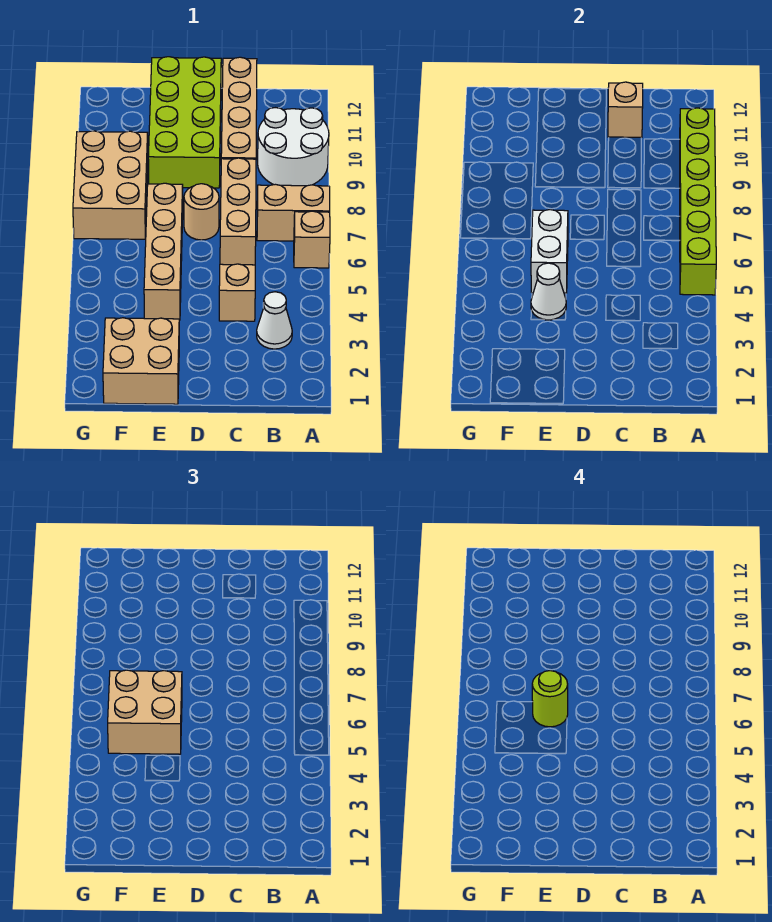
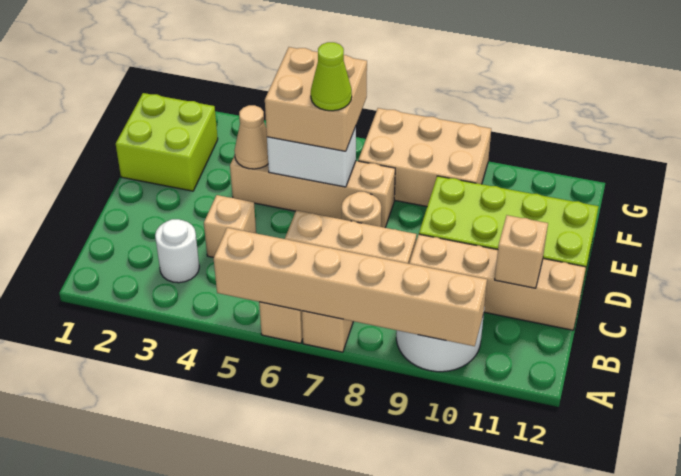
lime brick A5:A10 level 2 -> tan brick A5:A10 level 2
white cone B3 level 1 -> white round brick B3 level 1
tan brick E1:F2 level 1 -> lime brick E1:F2 level 1
white cone E4 level 2 -> tan cone E4 level 2
lime round brick E6 level 4 -> lime cone E6 level 4

